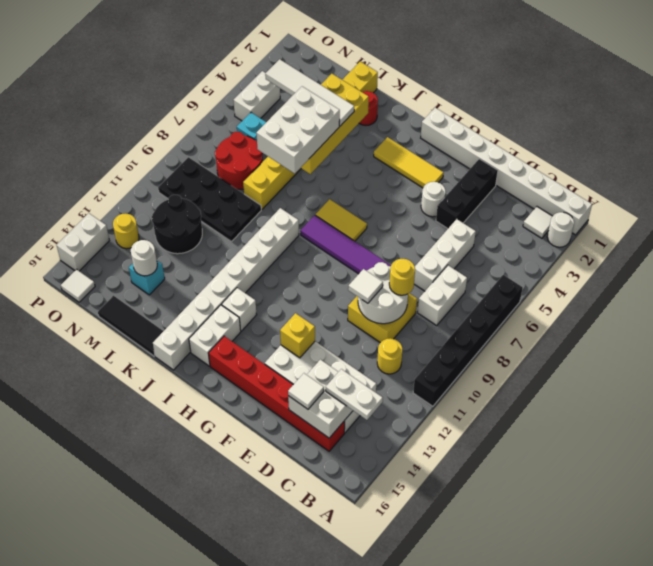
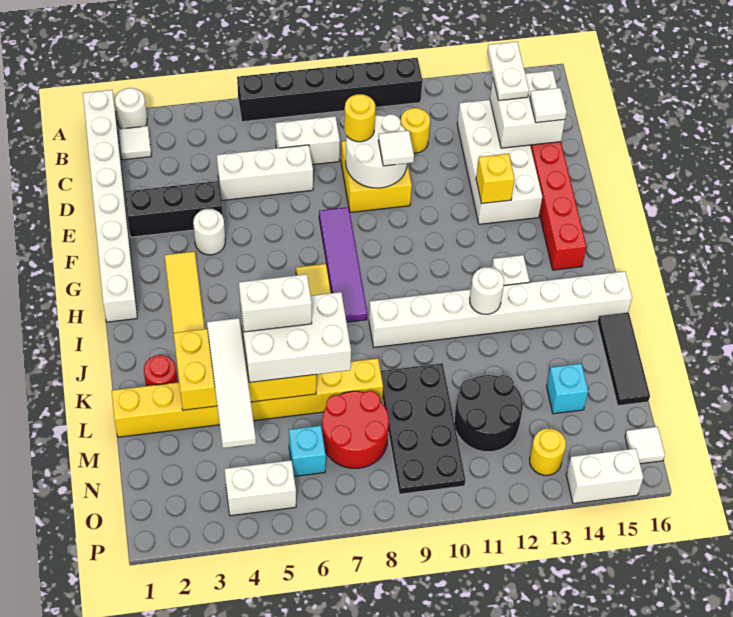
white brick I14:I15 level 1 -> white brick K5:K6 level 4
white round brick M14 level 2 -> white round brick J12 level 2

